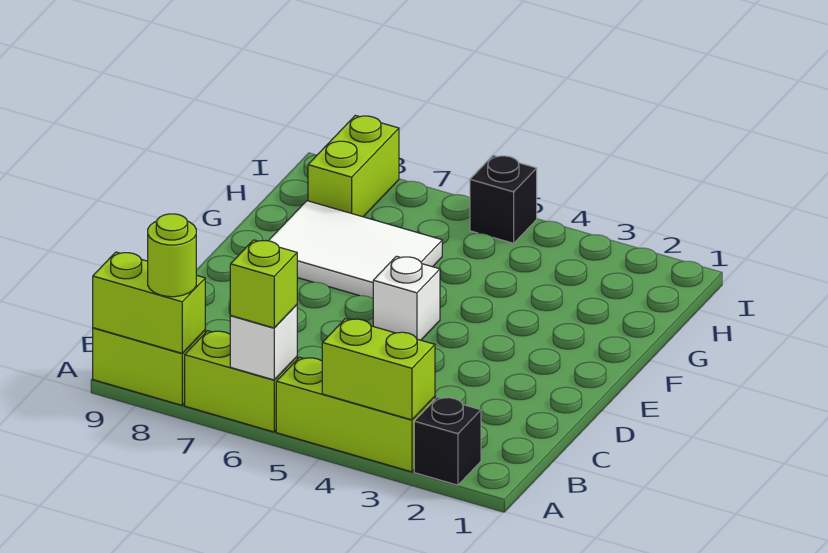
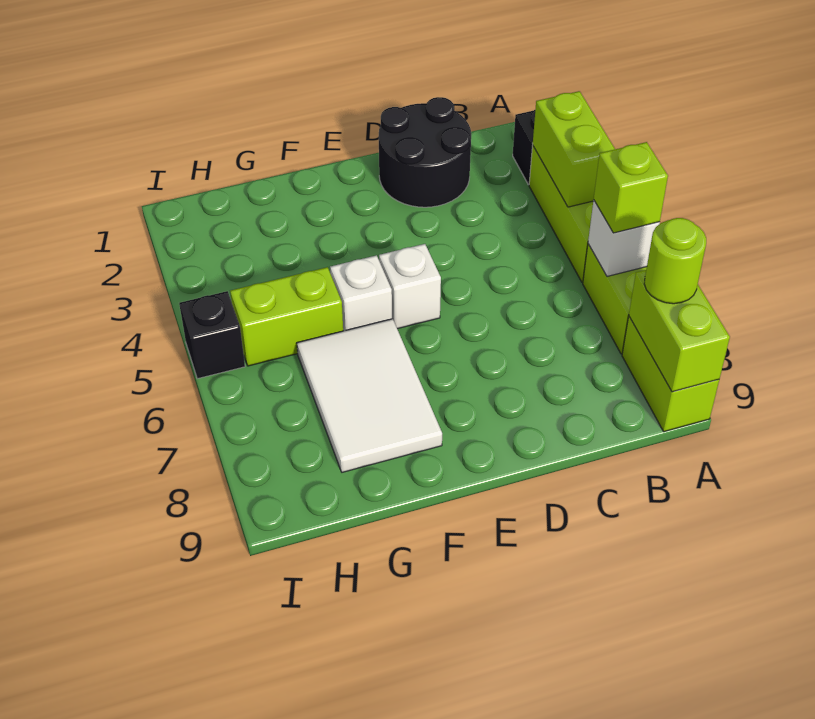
none -> black round brick C1:D2 level 1
none -> white brick F5 level 1
lime brick H8:I8 level 1 -> lime brick G5:H5 level 1

